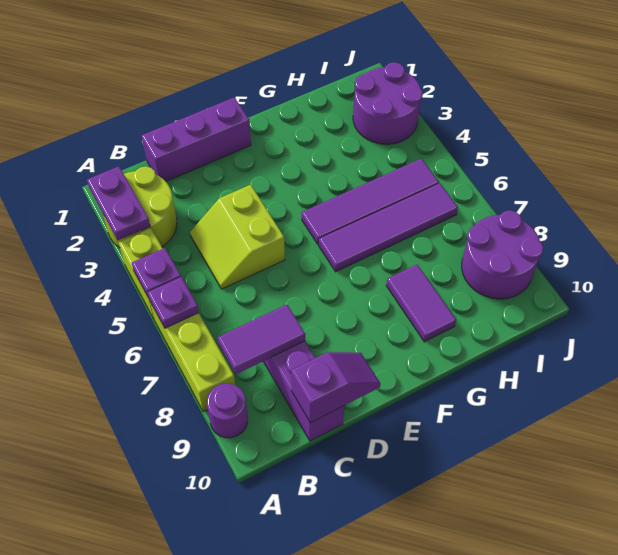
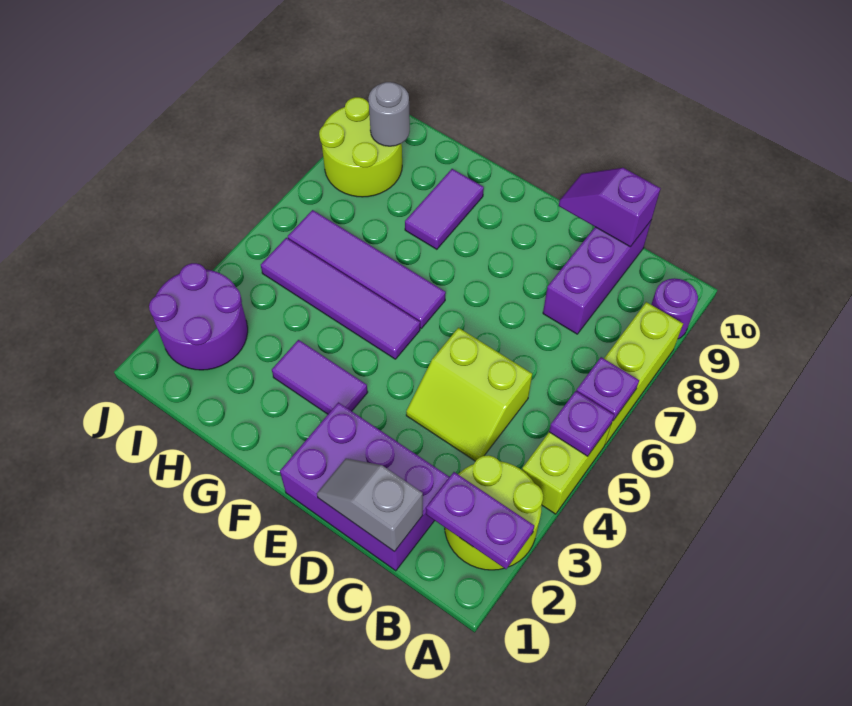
purple plate A2:A3 level 2 -> purple plate A2:B2 level 2
purple tile B8:C8 level 2 -> purple tile F3:G3 level 1
purple brick C1:E1 level 1 -> purple brick C1:E2 level 1
none -> grey slope C1:D1 level 2 top C
lime slope C4:D5 level 1 top D -> lime slope C4:D5 level 1 top 5
purple round brick I8:J9 level 1 -> lime round brick I8:J9 level 1
none -> grey round brick I9 level 2

